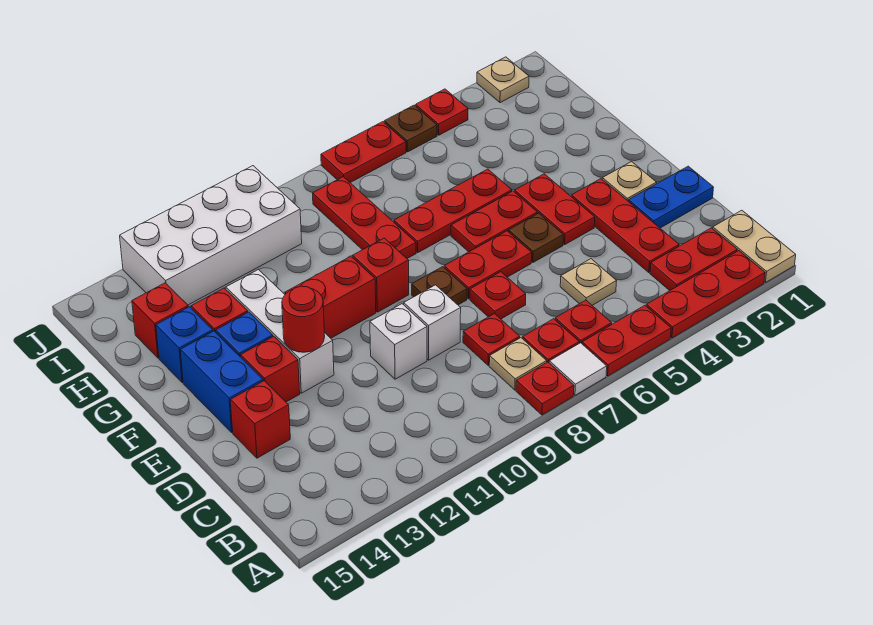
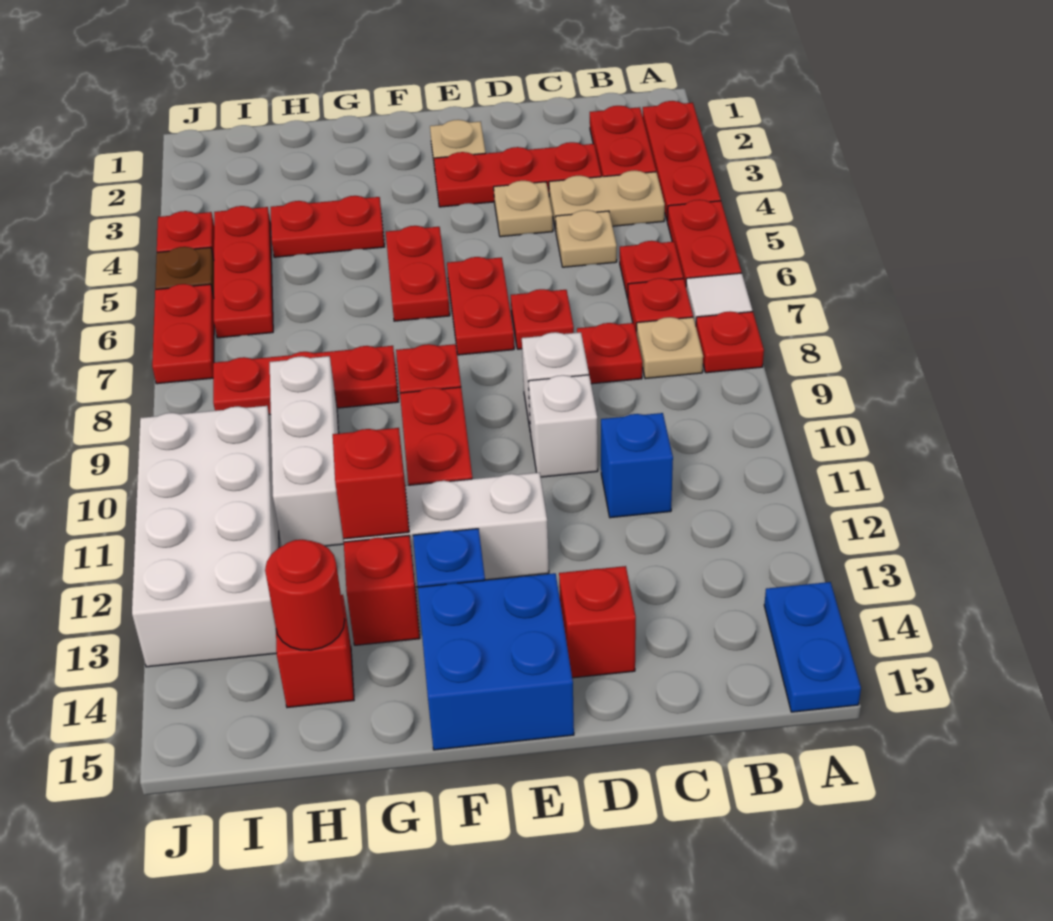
tan plate A1:B1 level 1 -> tan plate B4:C4 level 1
blue plate D1:D2 level 1 -> blue plate A14:A15 level 1
red plate E4:F4 level 1 -> red plate G4:H4 level 1
brown plate E5 level 1 -> none
brown plate E8 level 1 -> none
red round brick E12 level 2 -> red round brick H14 level 2
red brick E13 level 1 -> red brick G12 level 2
blue brick E14:F14 level 1 -> blue brick E14:F15 level 1
red plate G5:G7 level 1 -> red plate I4:I6 level 1
blue brick G14 level 1 -> blue brick C11 level 1
none -> white brick H9:H11 level 1
tan plate J2 level 1 -> tan plate D4 level 1

